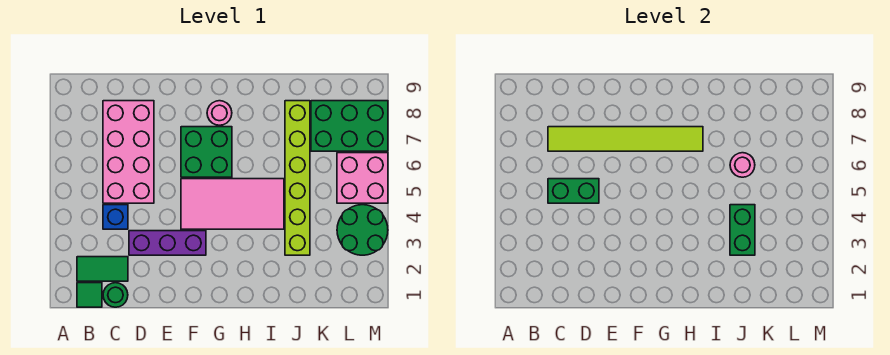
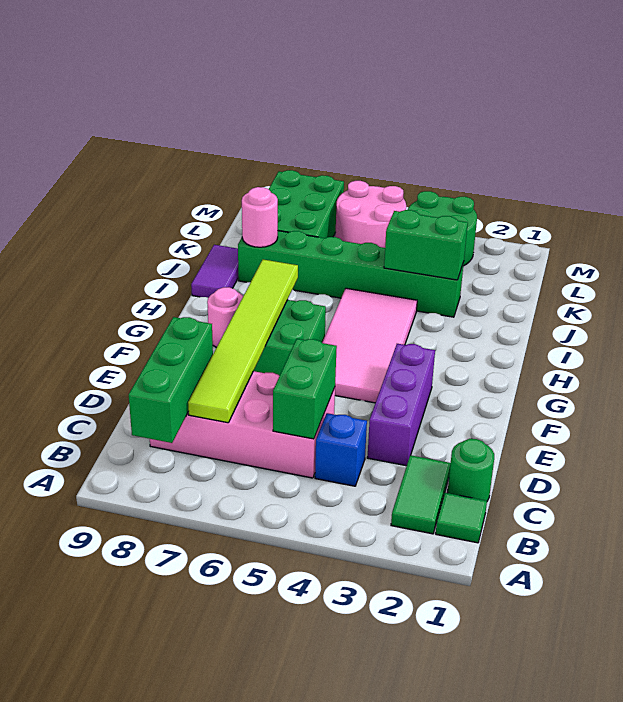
none -> green brick B8:D8 level 2
none -> purple tile I9:J9 level 1
lime brick J3:J8 level 1 -> green brick J3:J8 level 1
pink round brick J6 level 2 -> pink round brick J8 level 2
pink brick L5:M6 level 1 -> pink round brick L5:M6 level 1

